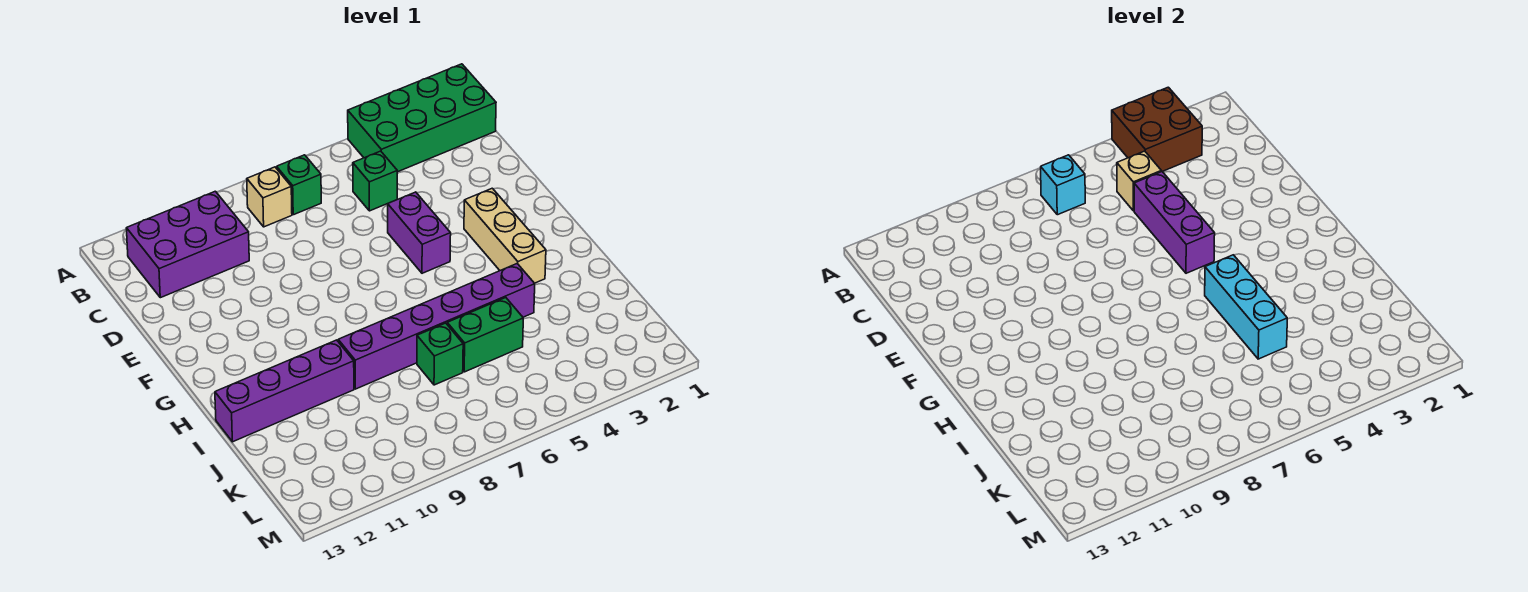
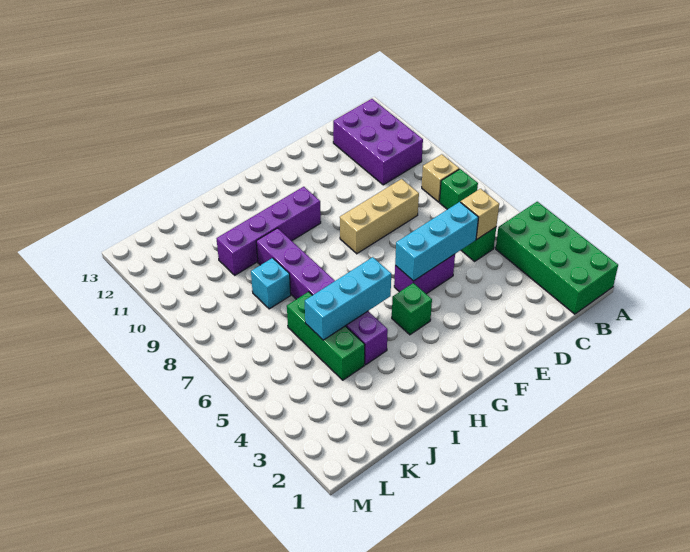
brown brick A3:B4 level 2 -> none
cyan brick B7 level 2 -> cyan brick J8 level 1
purple brick D5:F5 level 2 -> cyan brick D5:F5 level 2
tan brick F3:H3 level 1 -> tan brick D8:F8 level 1
purple brick I10:I13 level 1 -> purple brick G10:J10 level 1
green brick J5:J6 level 1 -> green brick J4:J6 level 1
green brick J7 level 1 -> green brick G4 level 1

